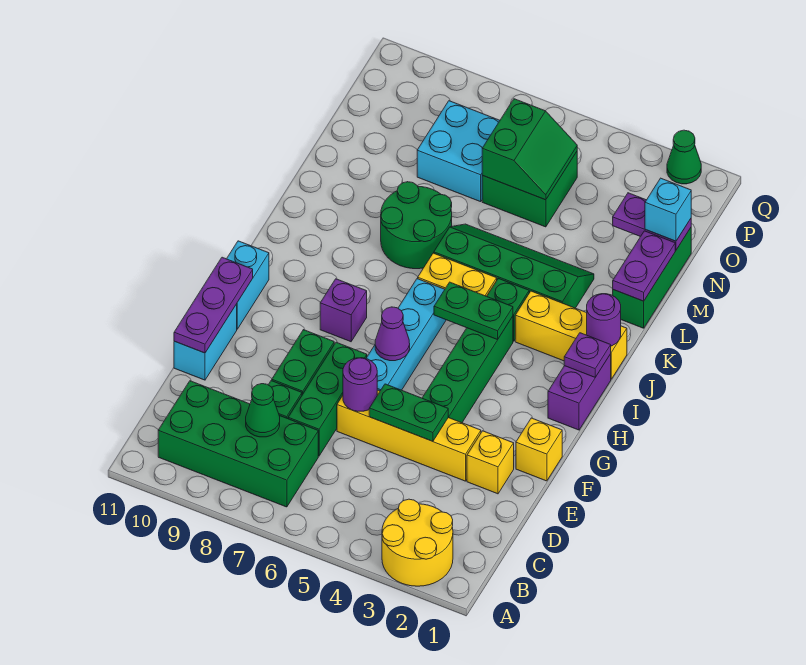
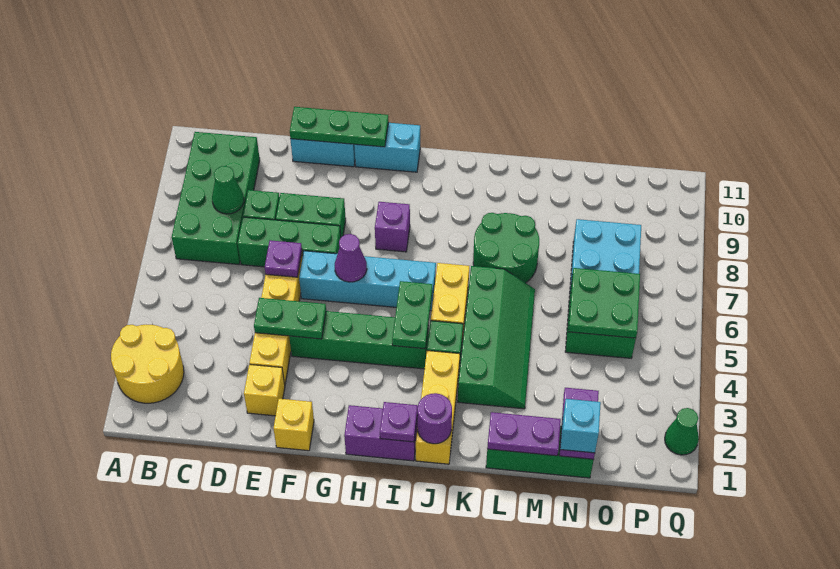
green plate E4:E5 level 2 -> green plate E4:F4 level 2
purple round brick E6 level 2 -> purple plate E6 level 2
purple plate E11:G11 level 2 -> green plate E11:G11 level 2
green slope N5:O6 level 2 top 6 -> green plate N5:O6 level 2

